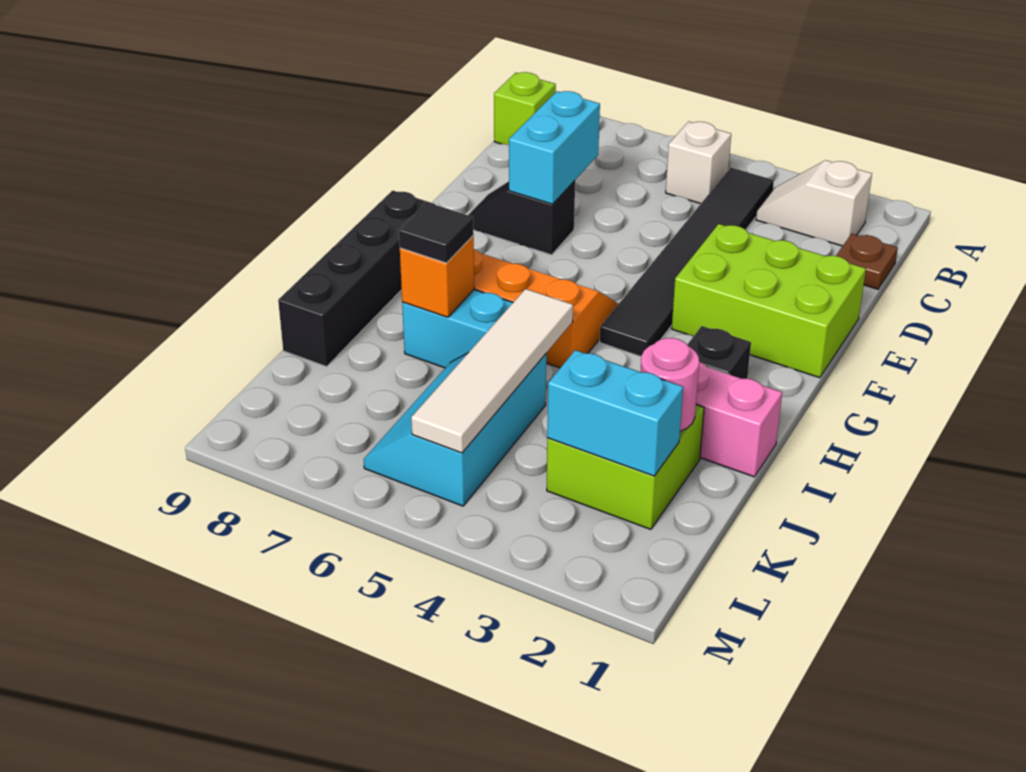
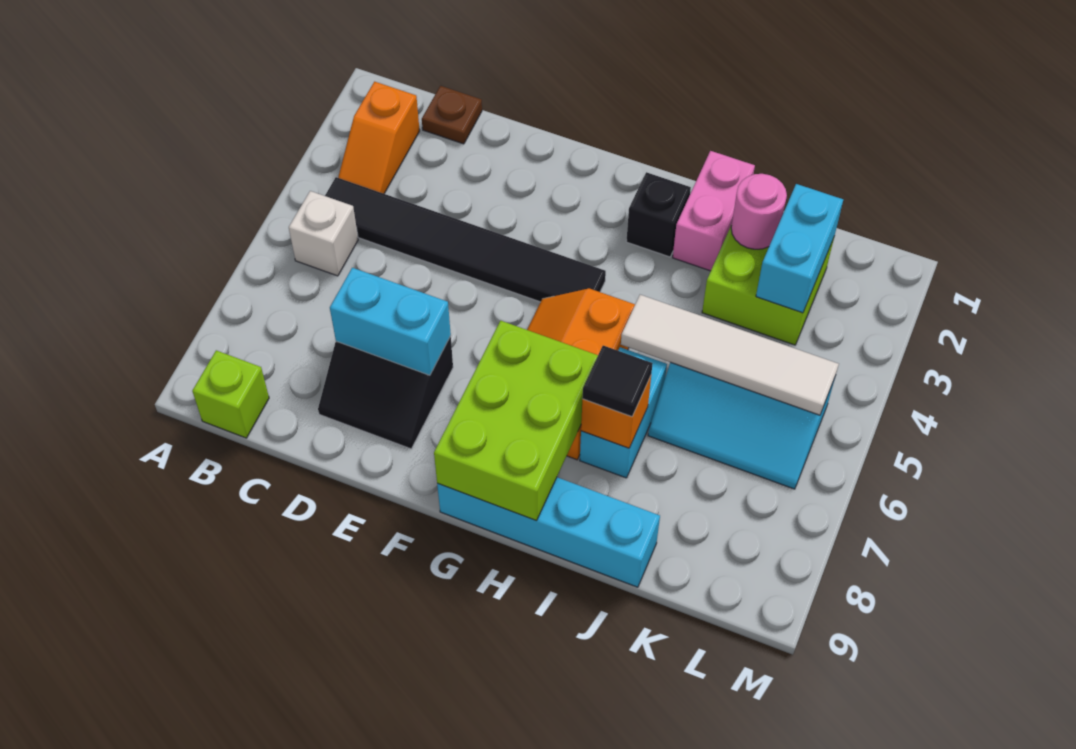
white slope B2:B3 level 1 top 2 -> orange slope B2:B3 level 1 top 2
lime brick E1:F3 level 1 -> lime brick G7:H9 level 2
black slope E7:E8 level 1 top 7 -> black slope D7:E8 level 1 top 7
black brick G9:J9 level 1 -> cyan brick G9:J9 level 1

